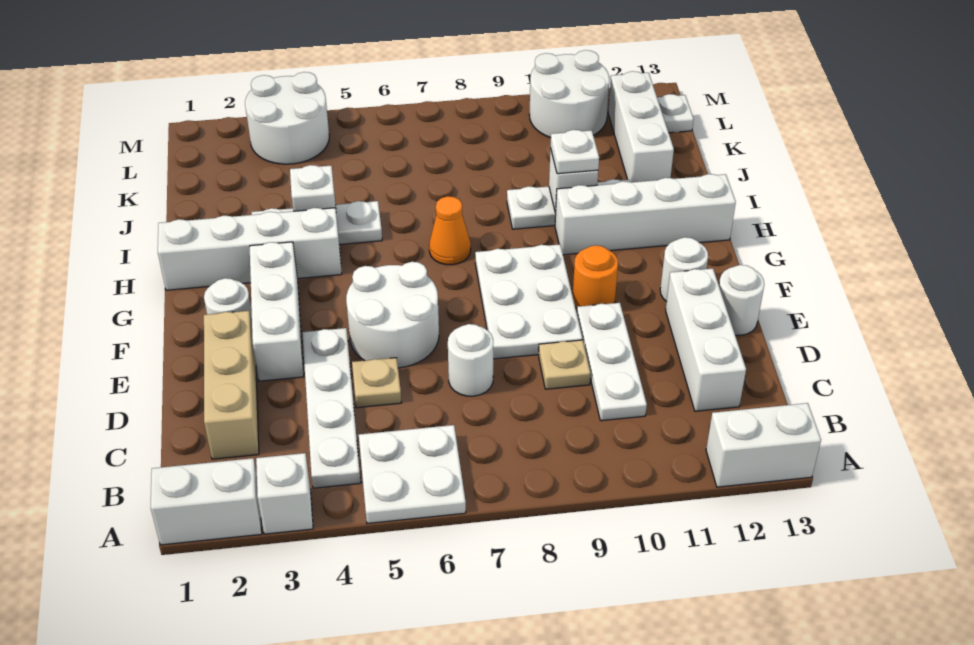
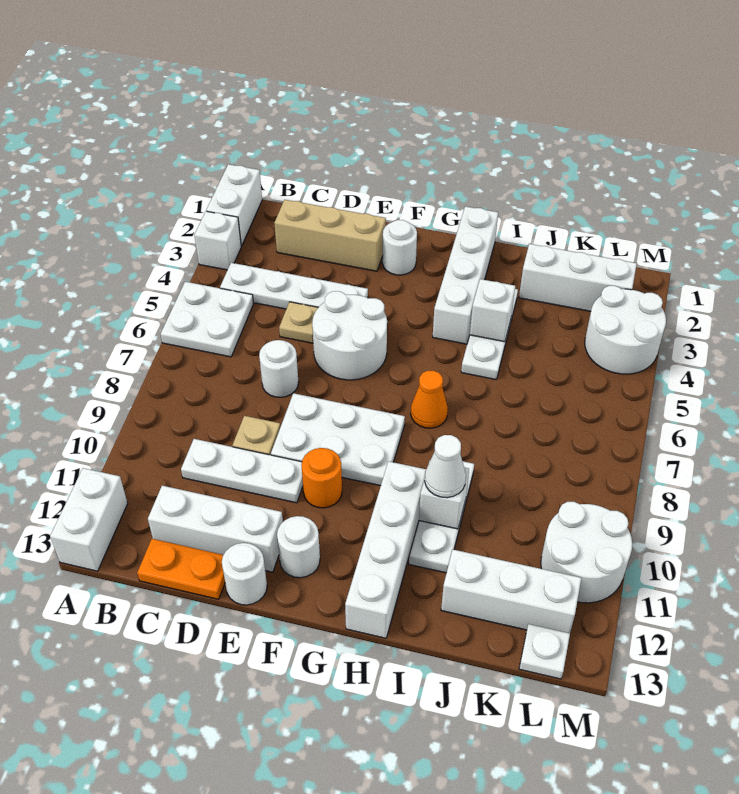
none -> orange plate C13:D13 level 1
white brick E3:G3 level 1 -> white brick J2:L2 level 1
white plate I10 level 3 -> white cone I10 level 3

